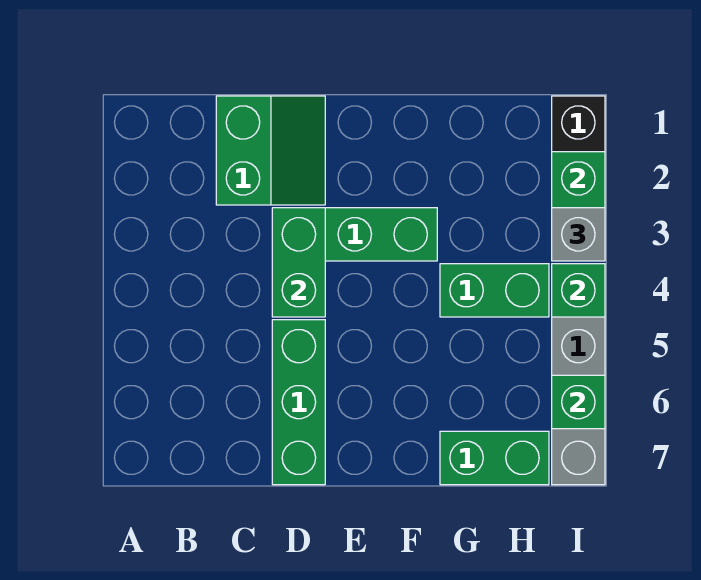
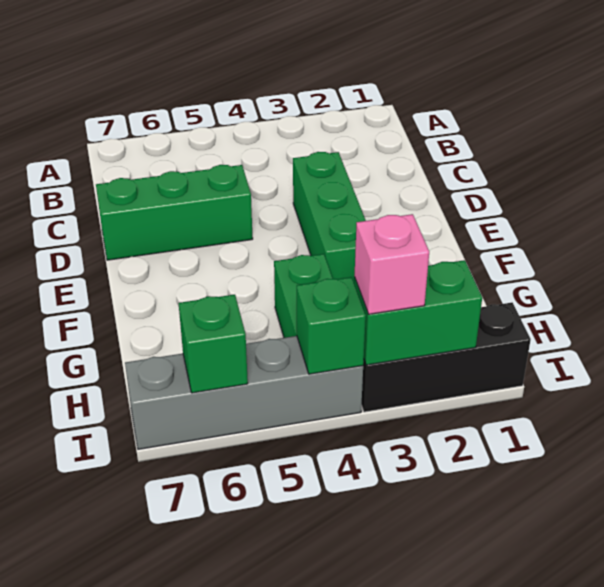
green slope C1:D2 level 1 top C -> none
green brick D3:D4 level 2 -> none
green brick G7:H7 level 1 -> none
grey brick I3 level 3 -> pink brick I3 level 3

